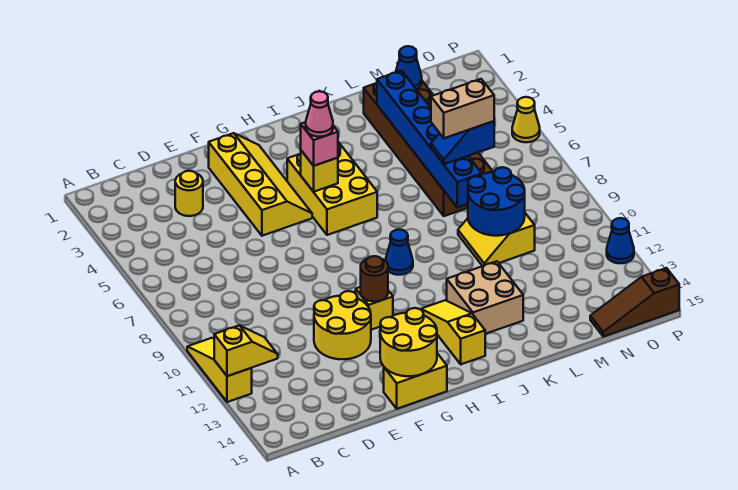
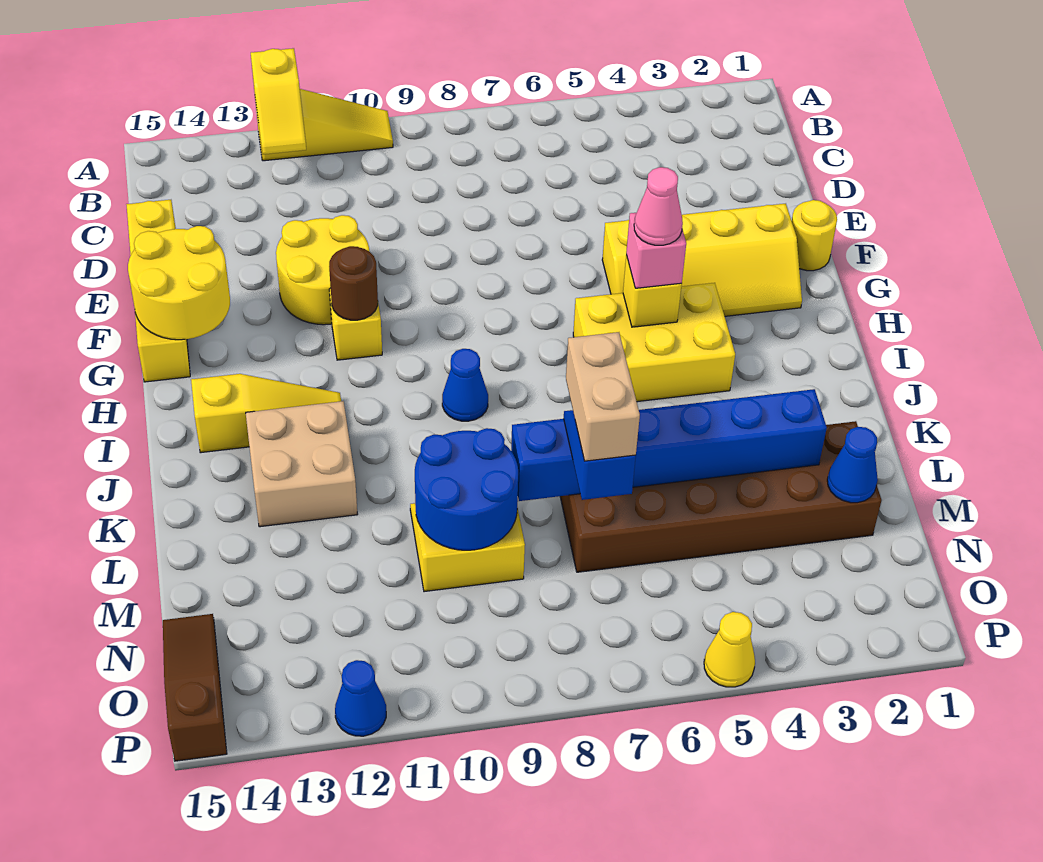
yellow round brick D3 level 1 -> yellow round brick F1 level 1
yellow brick F15:G15 level 1 -> yellow brick D15:G15 level 1

